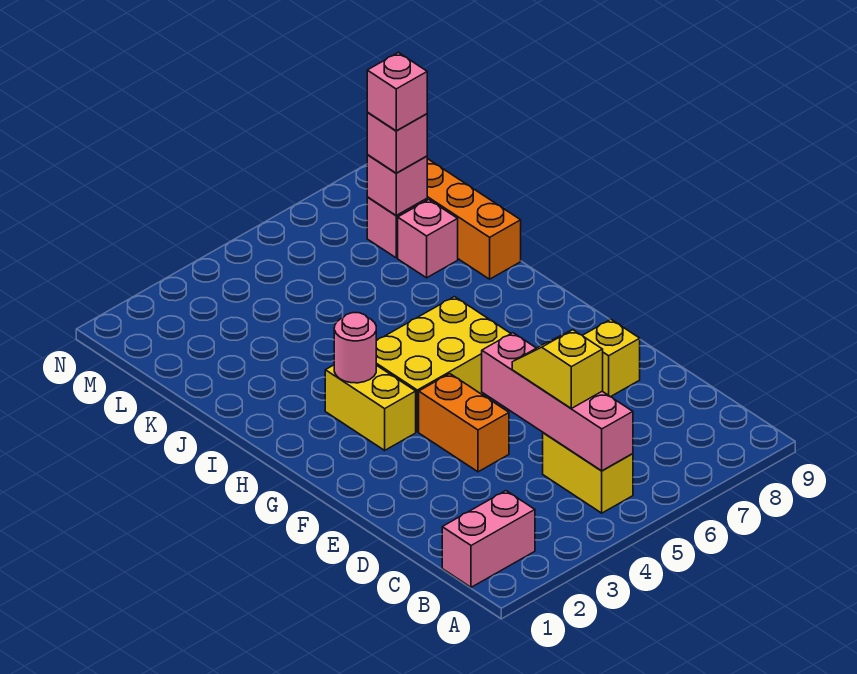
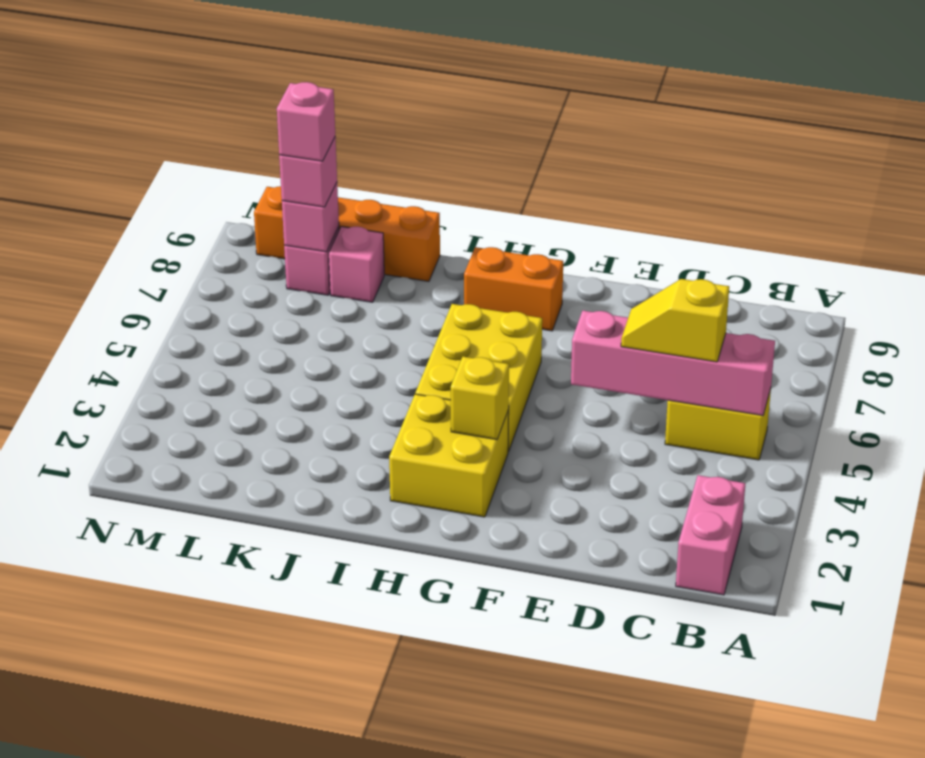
orange brick E4:F4 level 1 -> orange brick G8:H8 level 1
yellow brick E8 level 1 -> yellow brick G3 level 2
yellow brick G3:H3 level 1 -> yellow brick G2:H3 level 1
pink round brick H3 level 2 -> none

